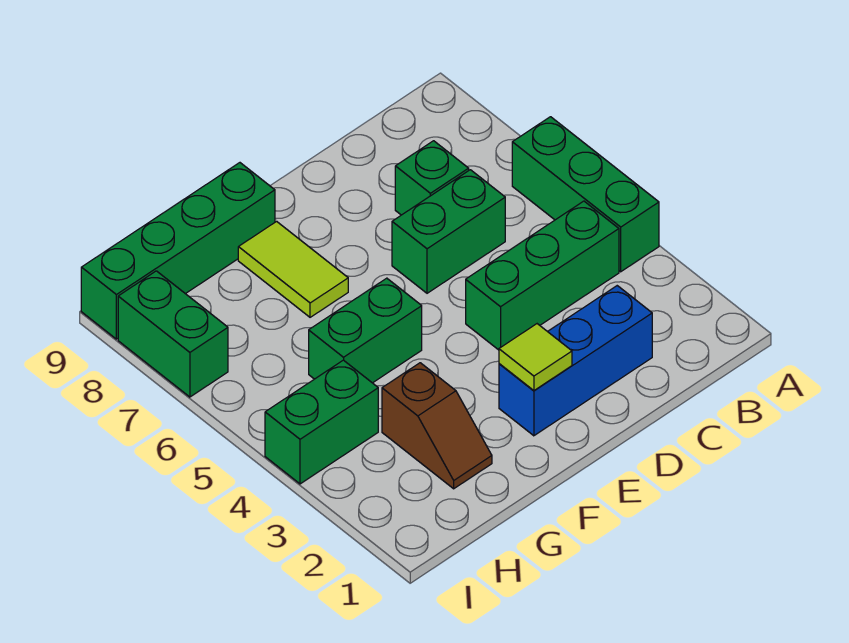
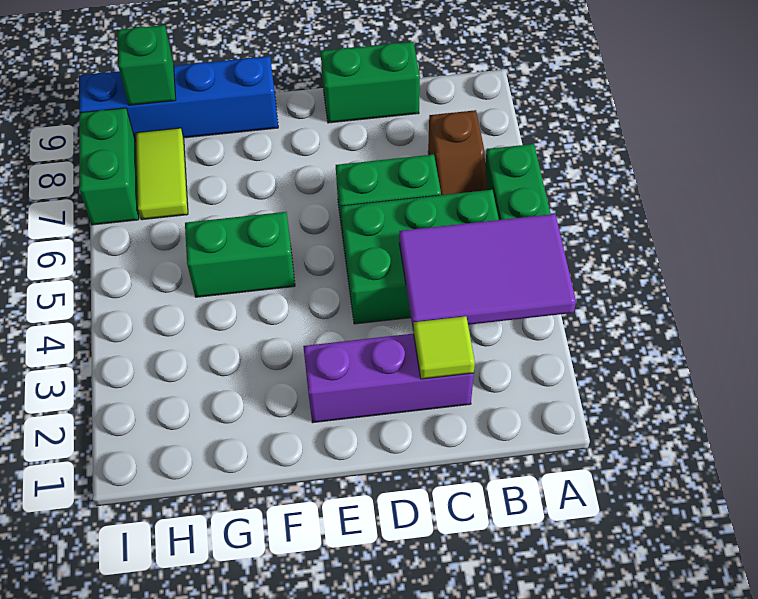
none -> purple tile A3:C4 level 2
green brick B4:D4 level 1 -> green brick B4:D5 level 1
blue brick C2:E2 level 1 -> purple brick C2:E2 level 1
green brick C7 level 1 -> green brick H9 level 2
lime tile E2 level 2 -> lime tile C2 level 2
lime tile F7:F8 level 1 -> lime tile H7:H8 level 1
green brick F9:I9 level 1 -> blue brick F9:I9 level 1
brown slope G2:G3 level 1 top 3 -> brown slope B6:B7 level 1 top 7
green brick H4:I4 level 1 -> green brick C9:D9 level 1

